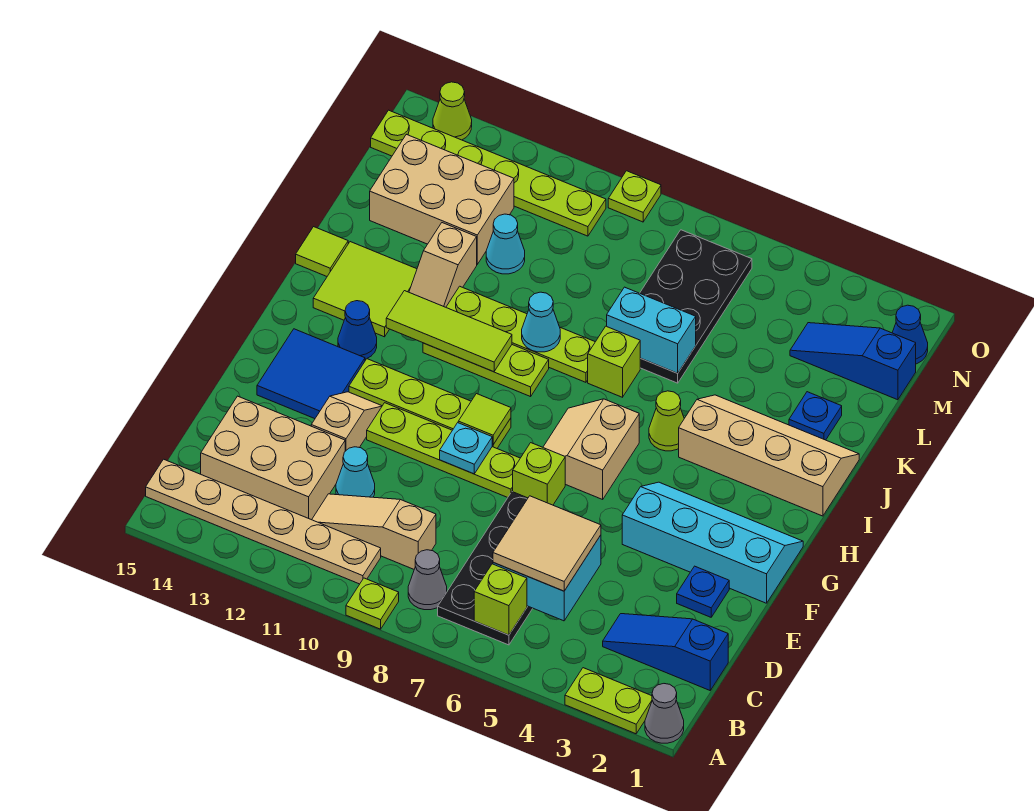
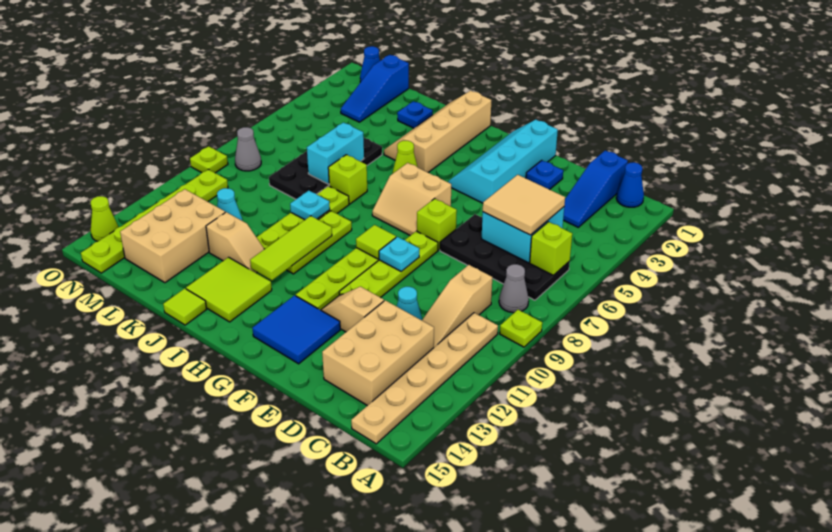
grey cone A1 level 1 -> grey cone N8 level 1
lime plate A2:A3 level 1 -> none
blue cone H13 level 1 -> blue cone B1 level 1
cyan cone J9 level 2 -> cyan plate J9 level 2
black plate K6:N7 level 1 -> black plate K5:L8 level 1

